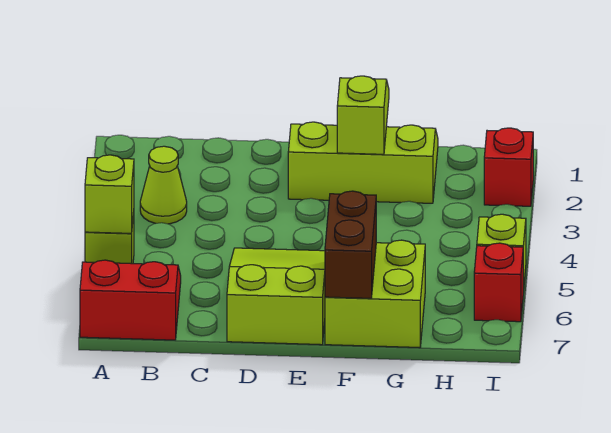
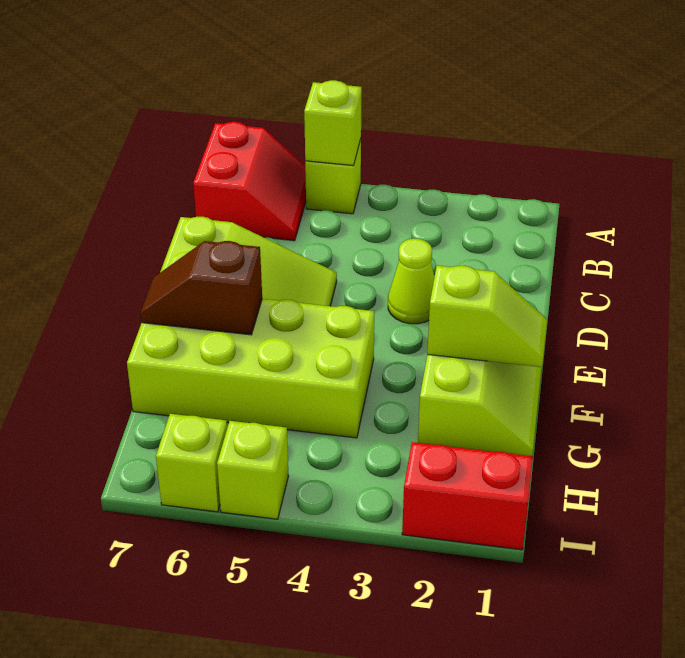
lime cone B3 level 1 -> lime cone D3 level 1
lime brick F6:G7 level 1 -> lime brick F4:G7 level 1
brown brick F6:F7 level 2 -> brown slope F6:F7 level 2 top 6
red brick I2 level 1 -> red brick I1:I2 level 1
red brick I6 level 1 -> lime brick I6 level 1

